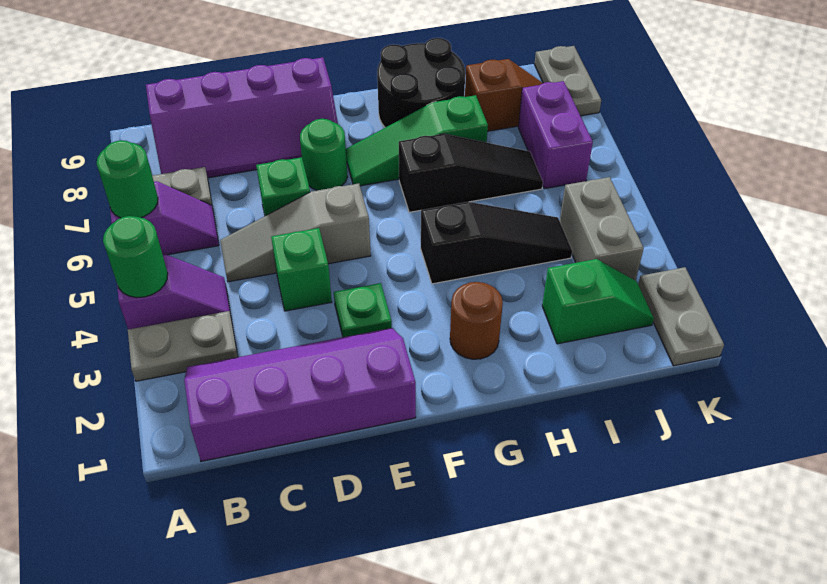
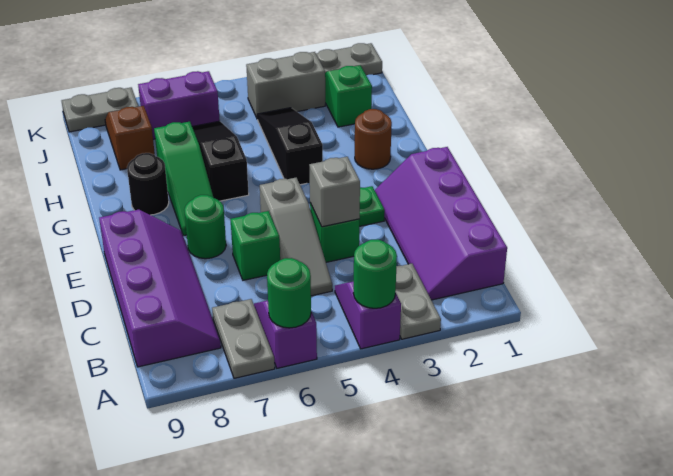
none -> grey brick D4 level 2
black round brick G8:H9 level 1 -> black round brick G8 level 1

